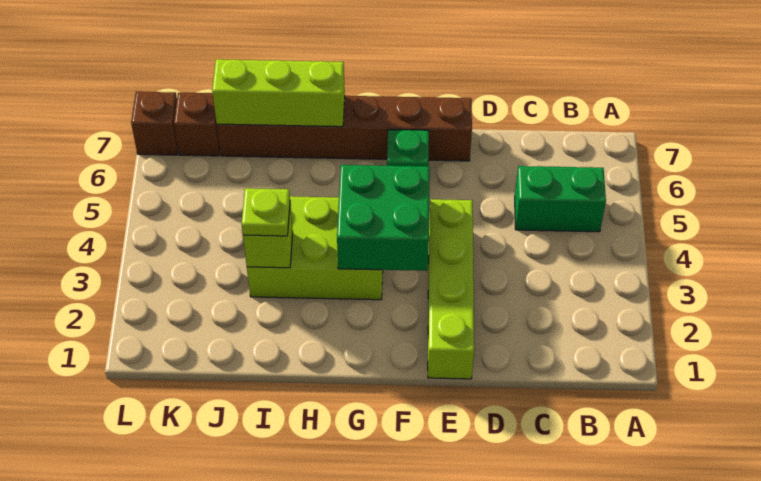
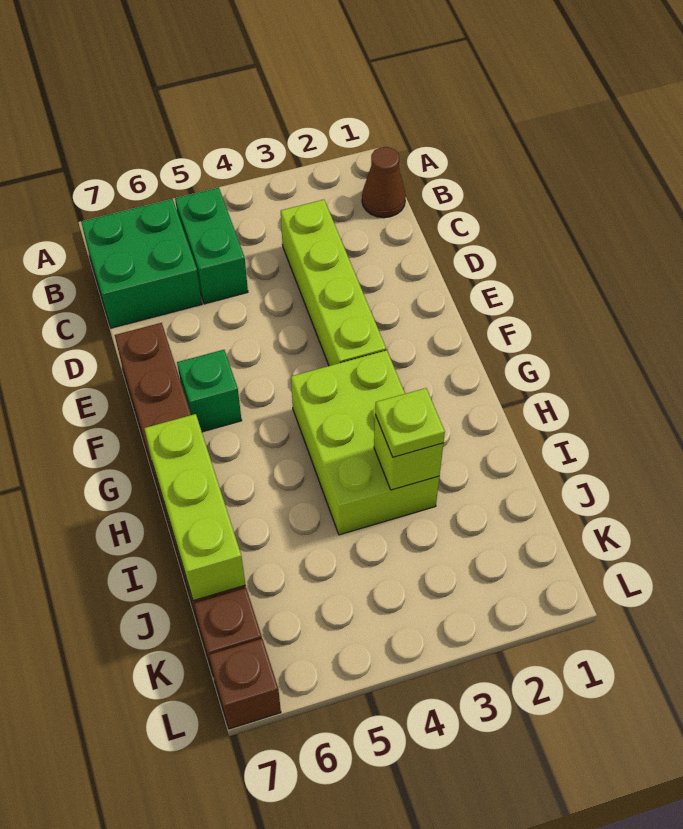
none -> brown cone B1 level 1
lime brick E1:E4 level 1 -> lime brick C3:F3 level 1
green brick F3:G4 level 2 -> green brick B6:C7 level 1

